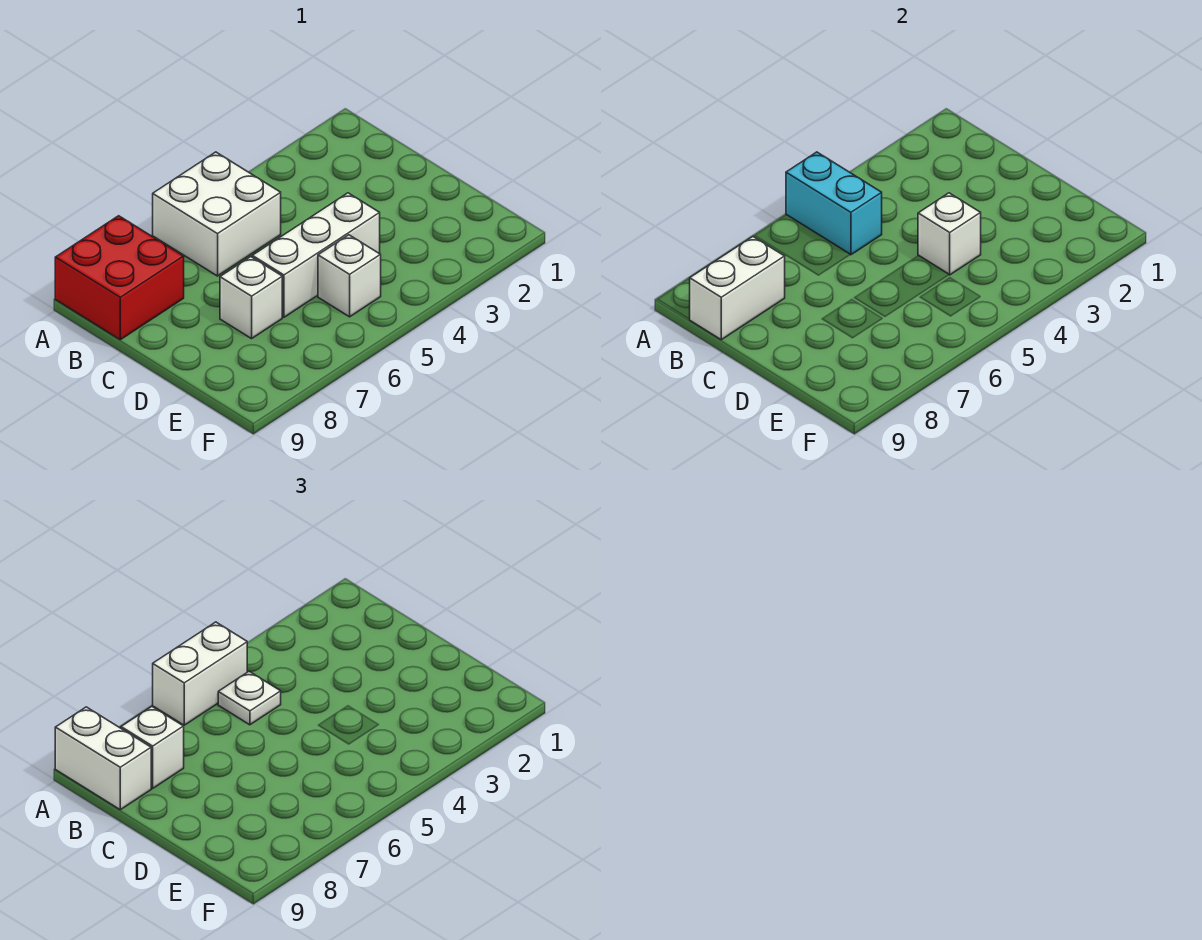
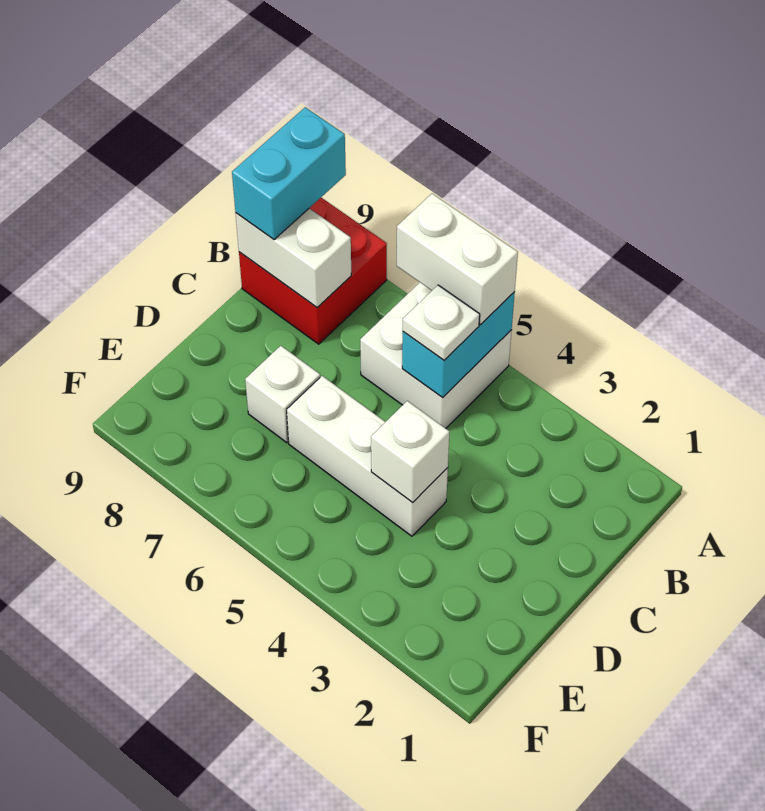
white brick A9:B9 level 3 -> cyan brick A9:B9 level 3
white brick B8 level 3 -> none
white brick E5 level 1 -> none

